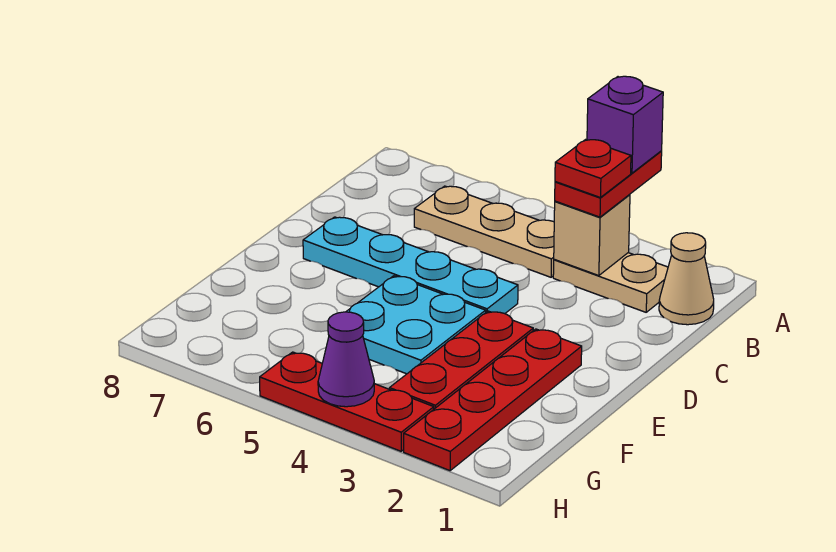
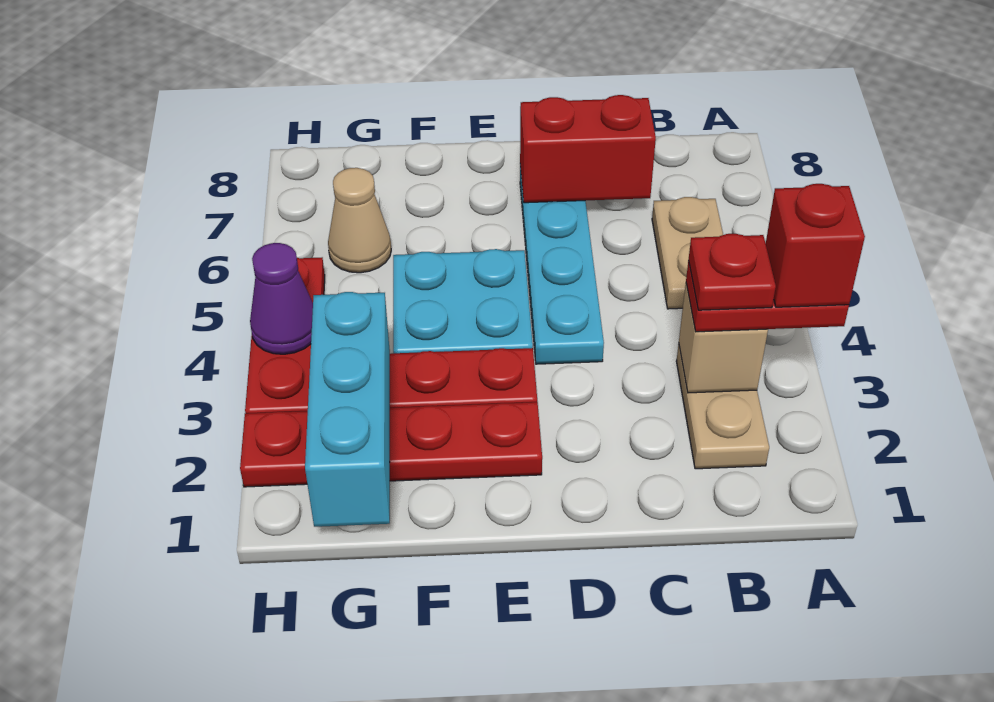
purple brick A3 level 4 -> red brick A3 level 4
tan cone B1 level 1 -> tan cone G6 level 1
tan plate B4:B6 level 1 -> tan plate B5:B6 level 1
none -> red brick C7:D7 level 2
none -> cyan brick G1:G3 level 2

